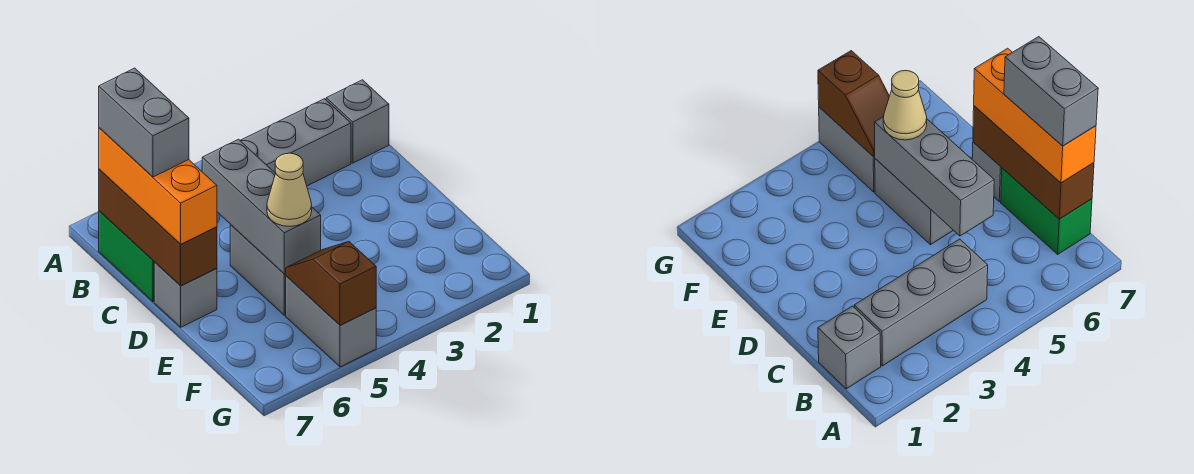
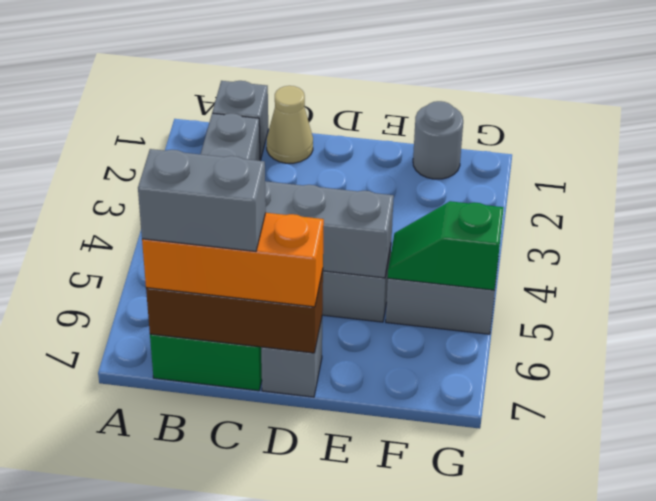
tan cone E5 level 3 -> tan cone C1 level 1
none -> grey round brick F1 level 1
brown slope F5:G5 level 2 top G -> green slope F5:G5 level 2 top G

